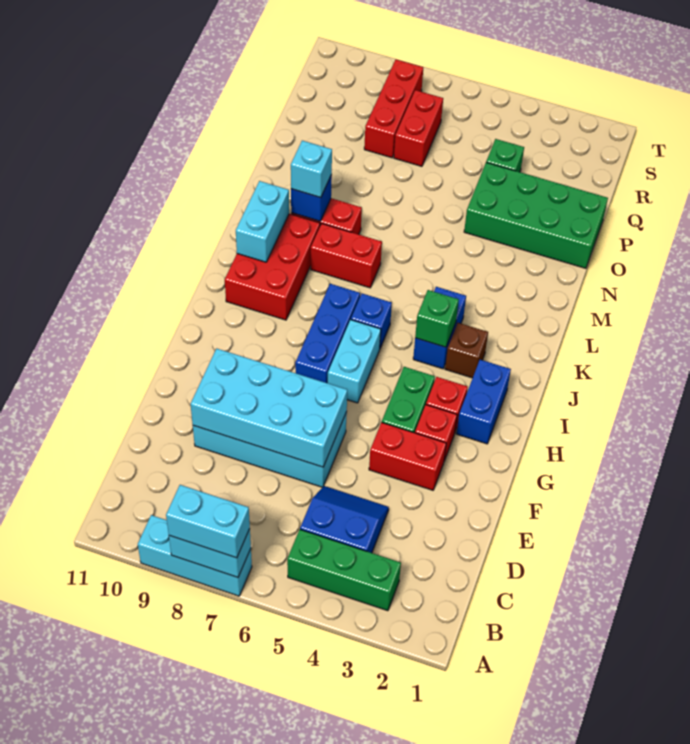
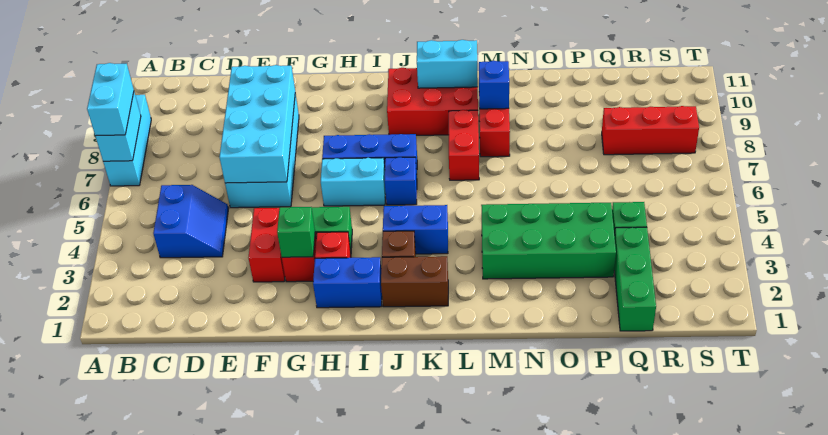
green brick B3:B5 level 1 -> green brick Q1:Q3 level 1
none -> brown brick J2:K2 level 1
green brick J4 level 2 -> green brick G3 level 2
cyan brick M9 level 3 -> none
green brick O1:P4 level 1 -> green brick M3:P4 level 1
red brick Q7:R7 level 1 -> none

